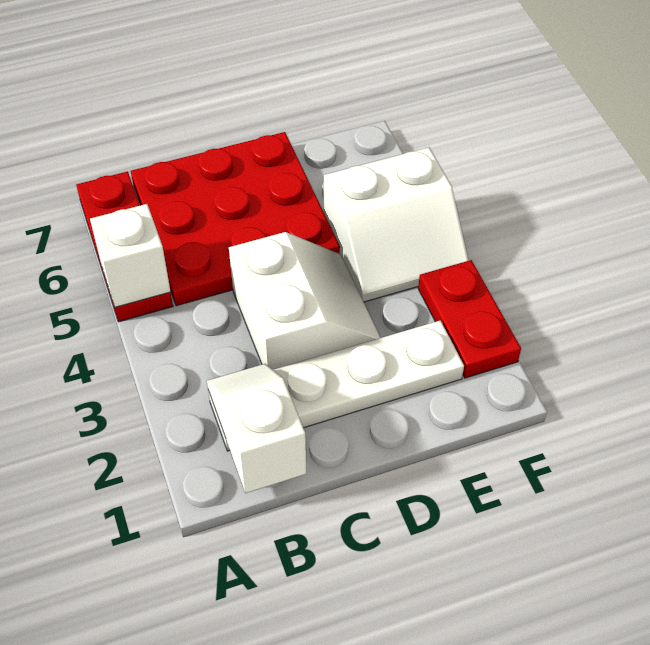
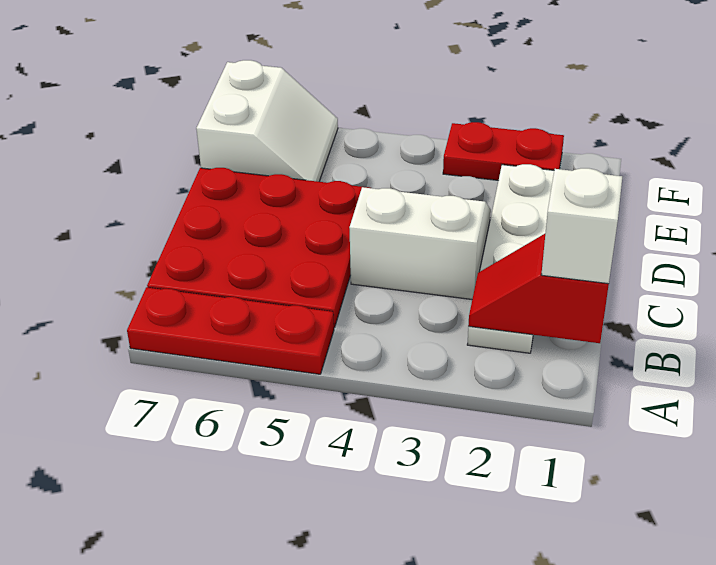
white brick A5 level 2 -> white brick B1 level 3
white slope B1:B2 level 2 top 1 -> red slope B1:B2 level 2 top 1
white slope E4:F5 level 1 top 5 -> white slope E6:F7 level 1 top 7

